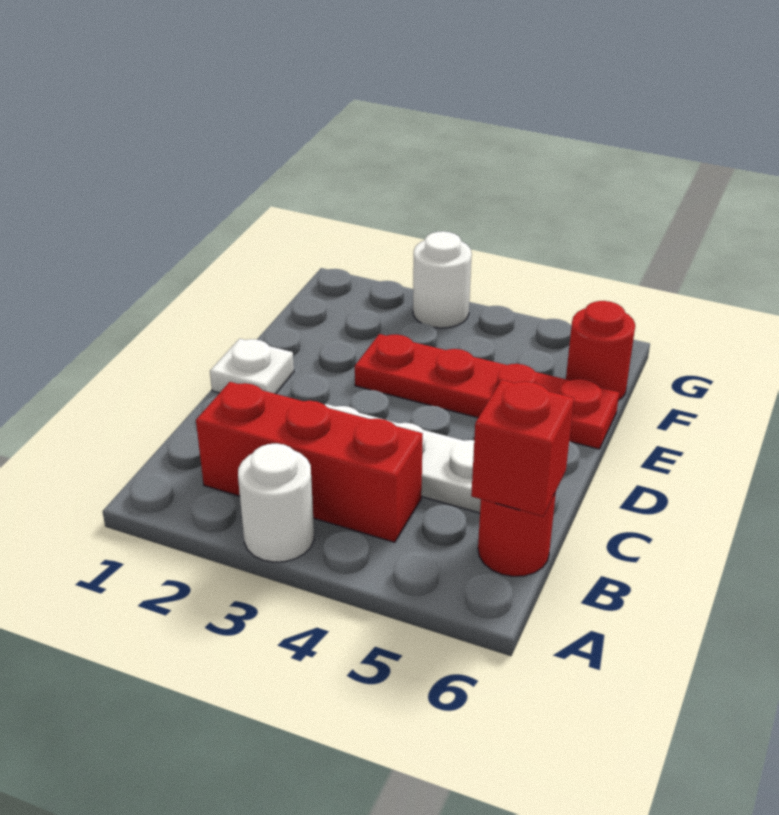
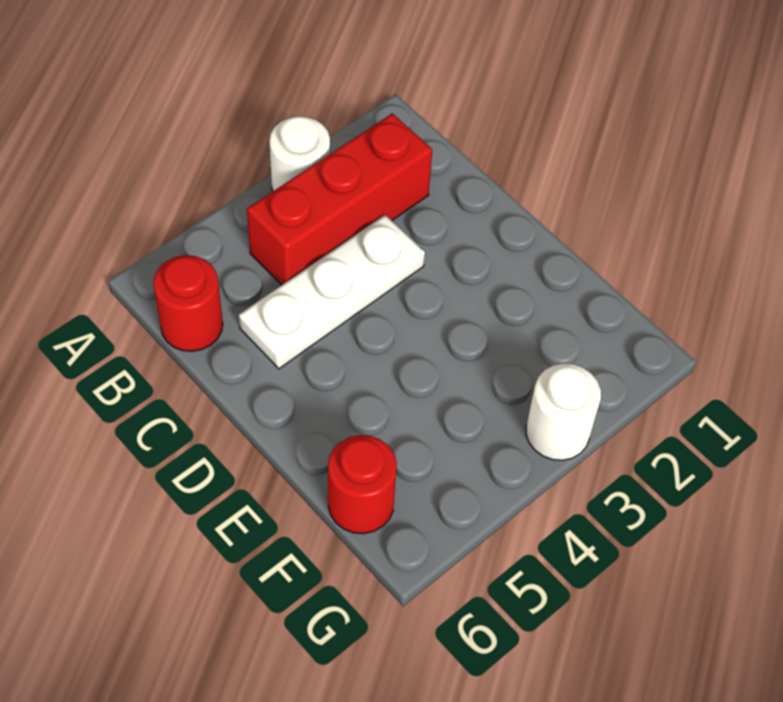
red brick B6 level 2 -> none
white plate D1 level 1 -> none
red plate E3:E6 level 1 -> none

